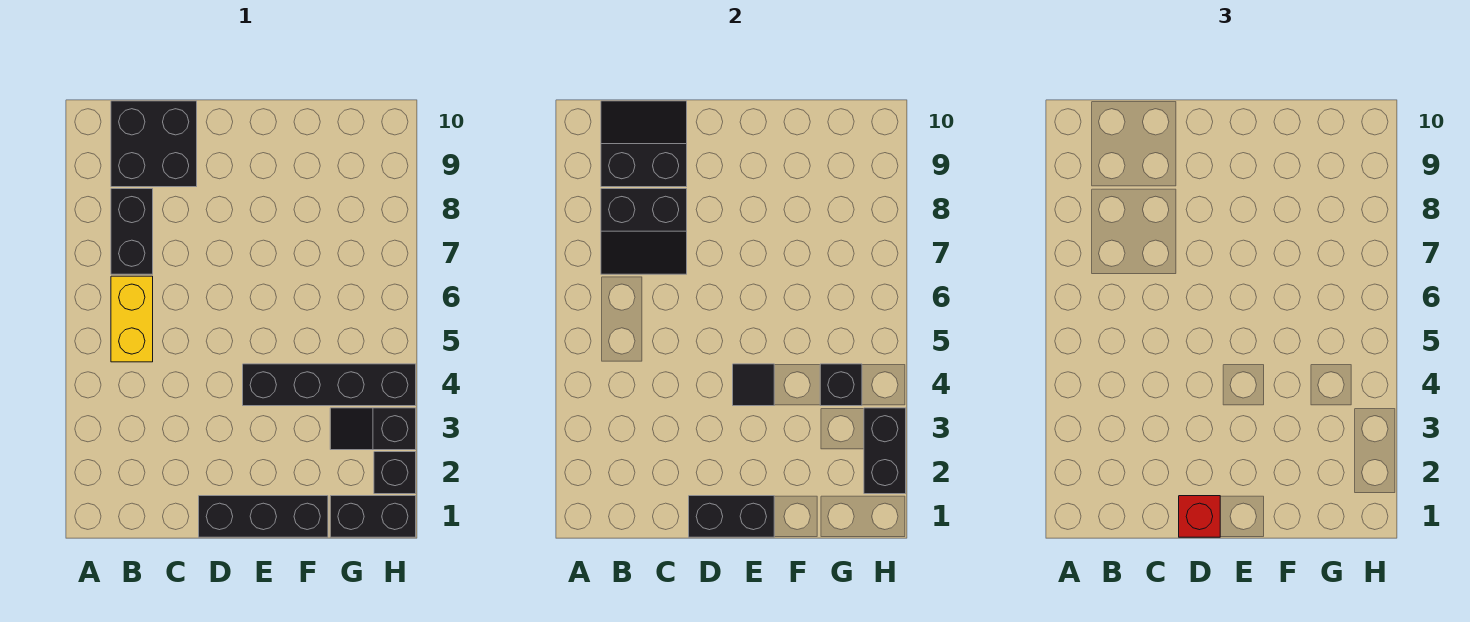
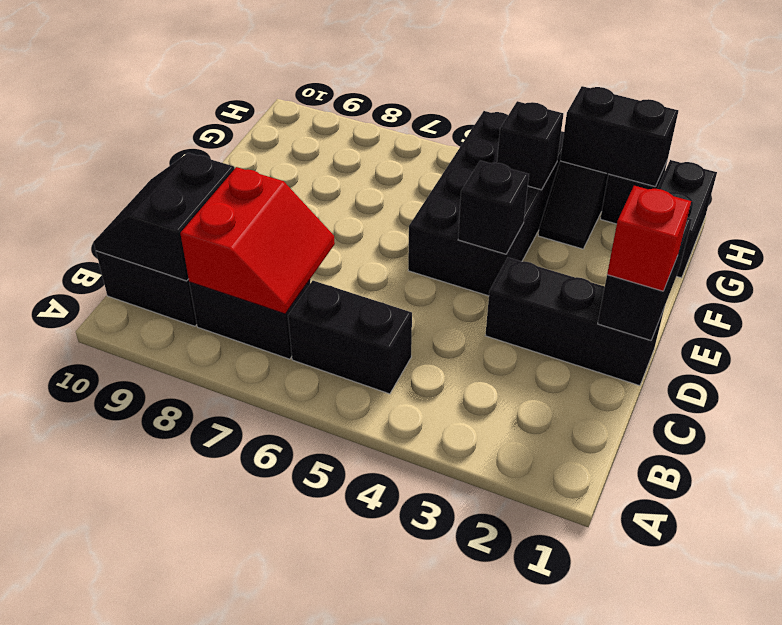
yellow brick B5:B6 level 1 -> black brick B5:B6 level 1
black slope B7:C8 level 2 top 8 -> red slope B7:C8 level 2 top 8
black brick D1:F1 level 1 -> black brick D1:D3 level 1
black brick E4:H4 level 1 -> black brick E4:H5 level 1
black tile E4 level 2 -> black brick E4 level 2

